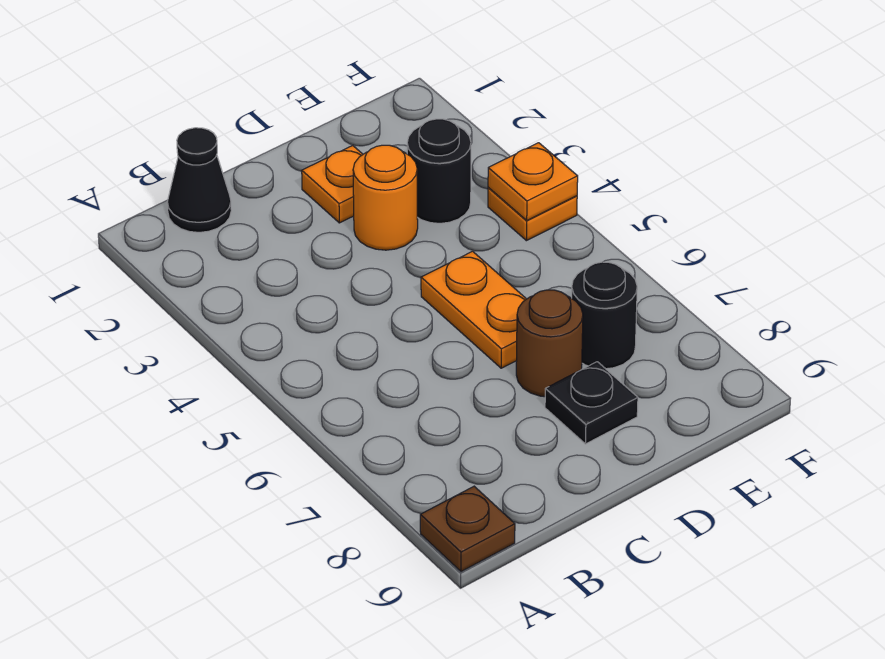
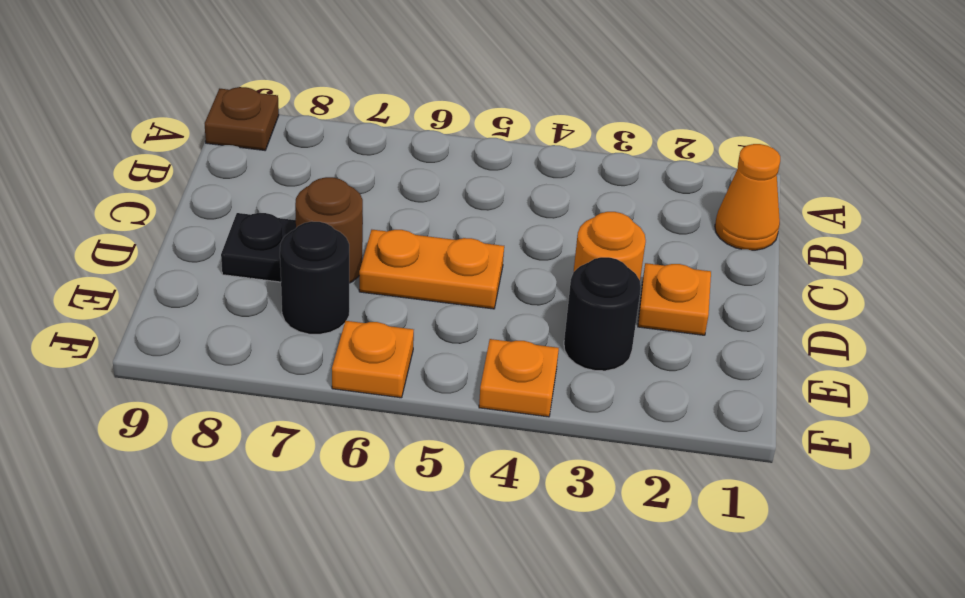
black cone B1 level 1 -> orange cone B1 level 1
orange plate F4 level 2 -> orange plate F6 level 1

